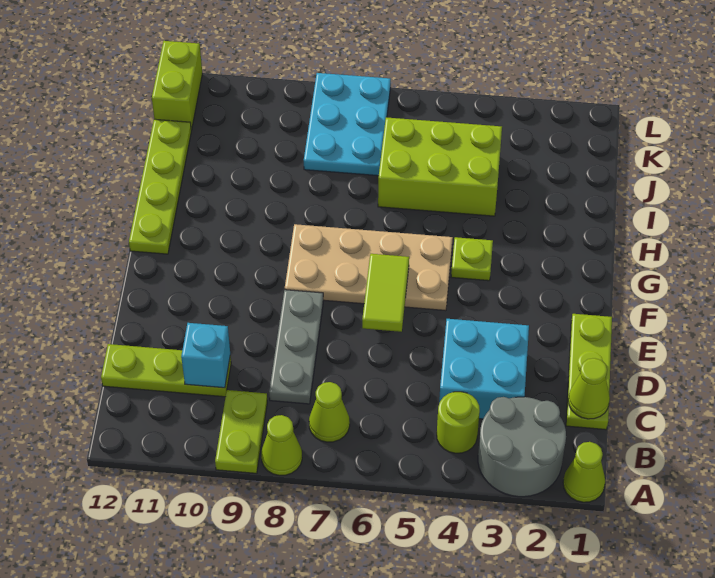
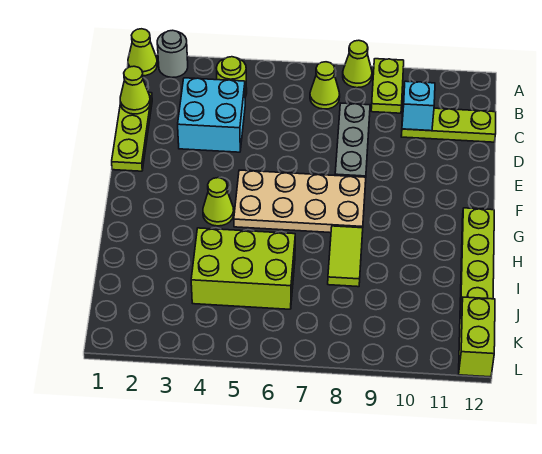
grey round brick A2:B3 level 1 -> grey round brick A2 level 1
lime tile E6:F6 level 2 -> lime tile H8:I8 level 1
lime plate G4 level 1 -> lime cone G4 level 1
cyan plate J7:L8 level 1 -> none

